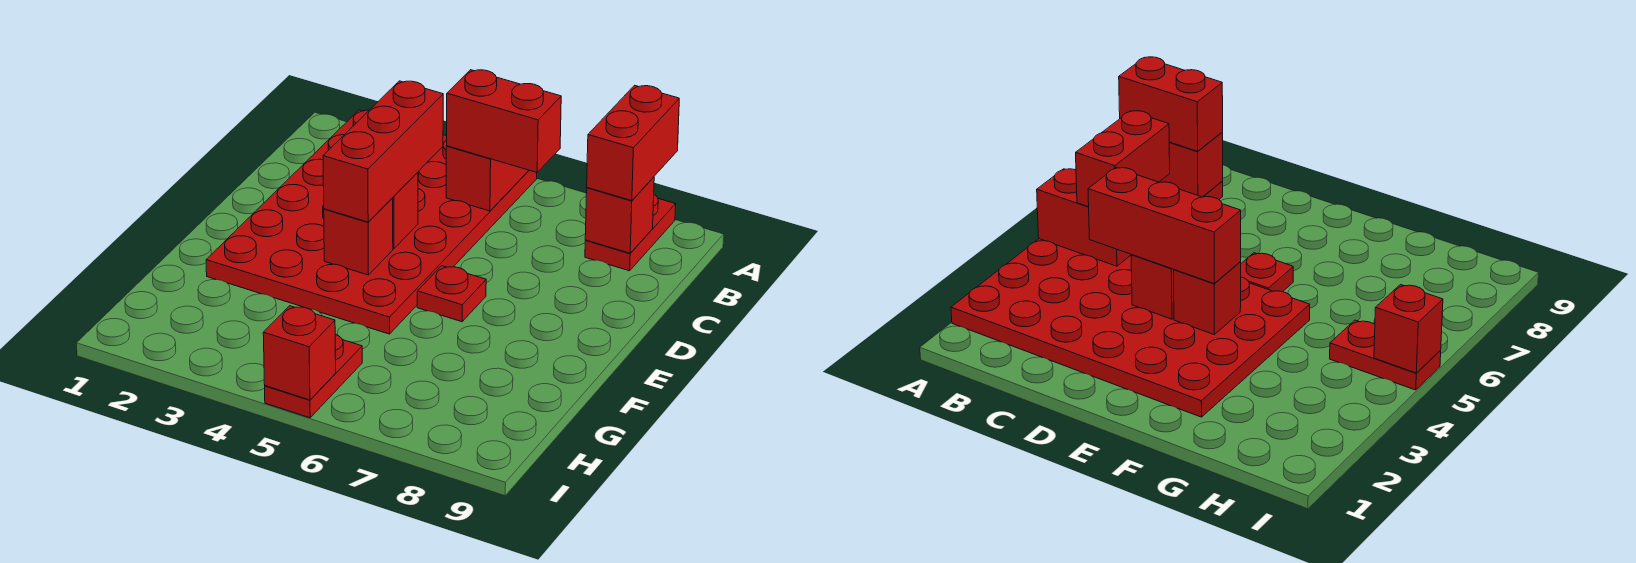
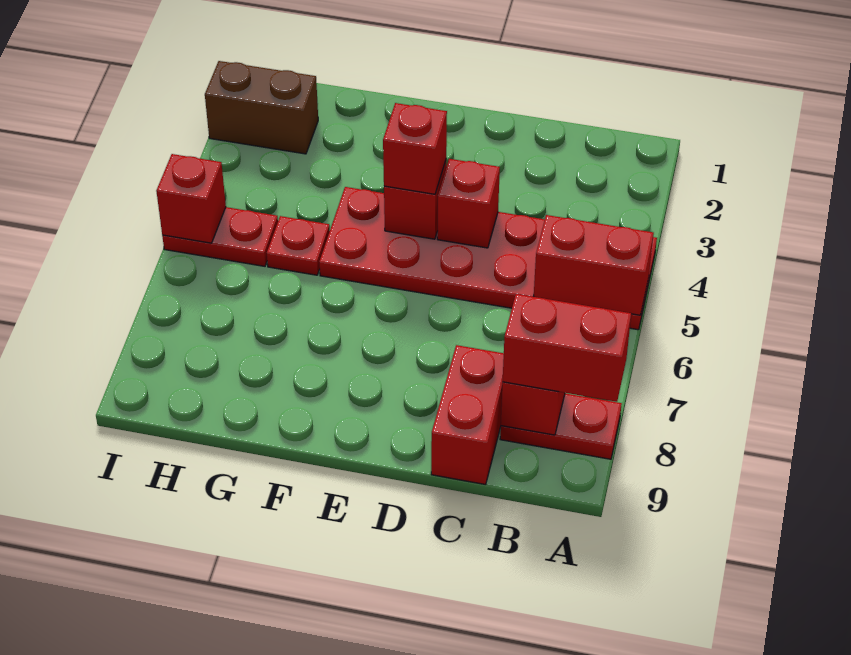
red plate A2:F5 level 1 -> red plate A4:F5 level 1
red brick B5:B6 level 3 -> red brick C8:C9 level 1
red brick C4:E4 level 3 -> red brick E4 level 3
red plate E6 level 1 -> red plate G5 level 1
none -> brown brick H2:I2 level 1

